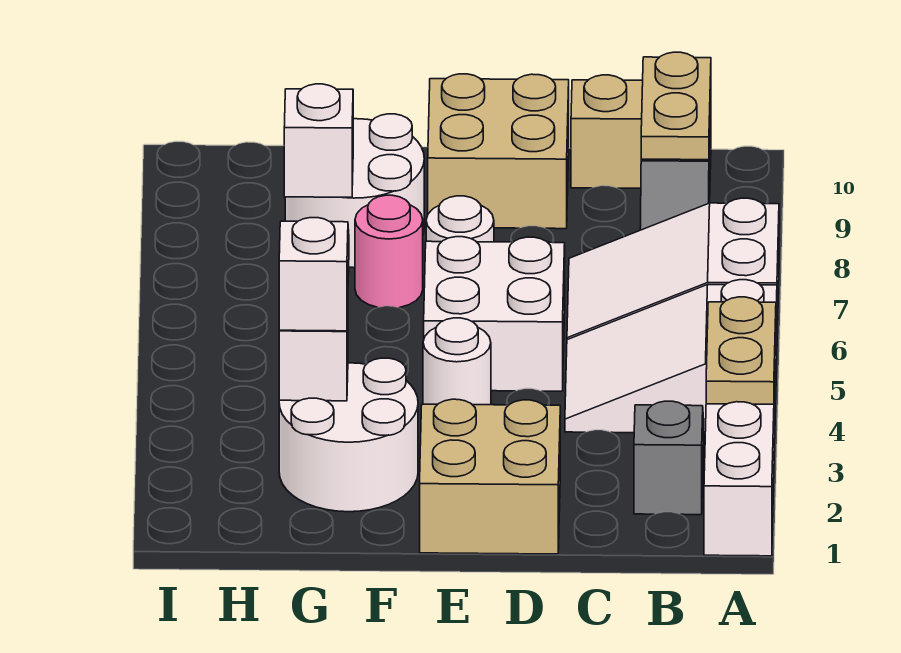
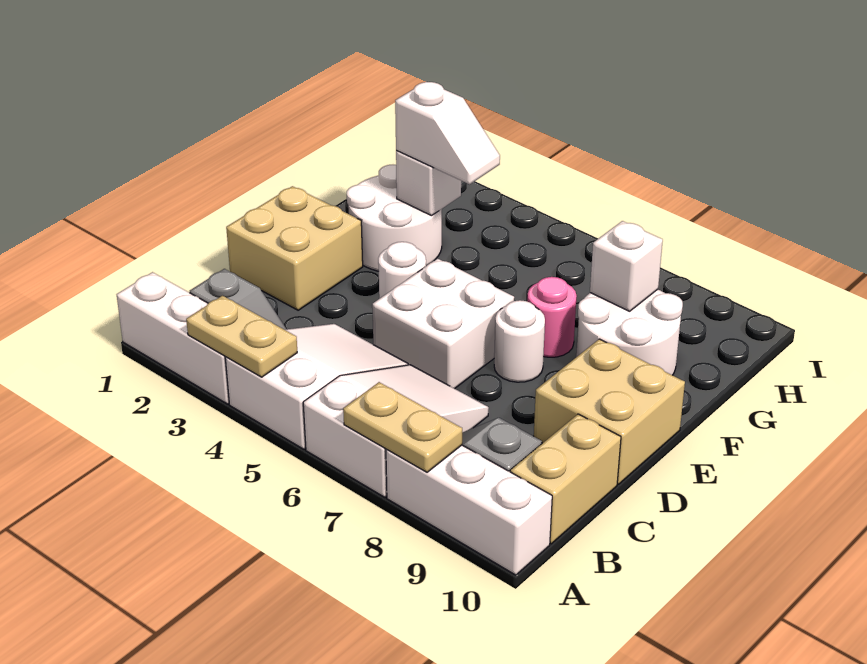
none -> white brick A8:A10 level 1
tan plate B9:B10 level 2 -> tan plate A7:A8 level 2

